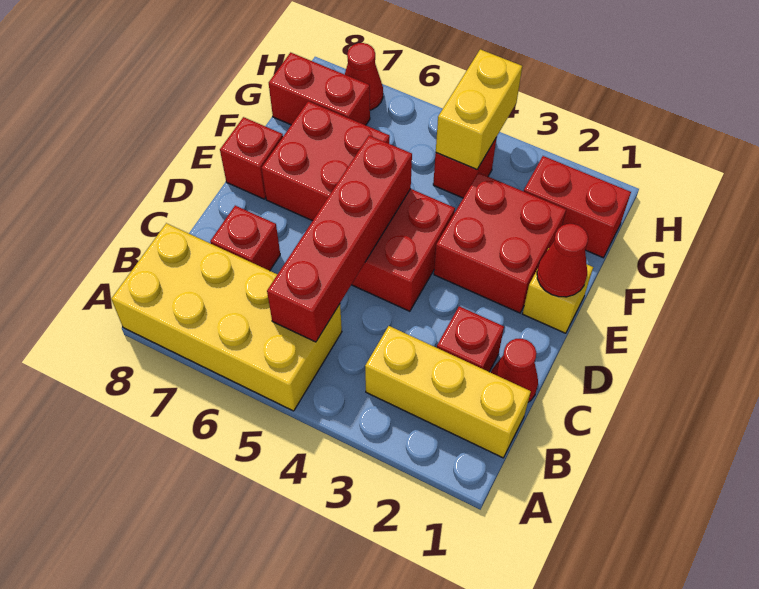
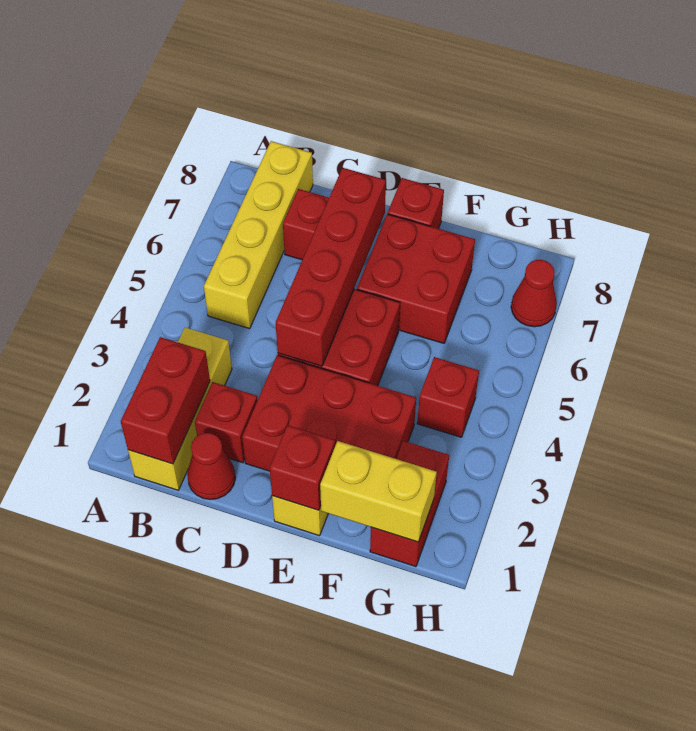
yellow brick A5:B8 level 1 -> yellow brick B5:B8 level 1
red brick B5:E5 level 2 -> red brick D4:D7 level 2
red cone E1 level 2 -> red brick E1 level 2
red brick E2:F3 level 1 -> red brick D2:F3 level 1
yellow brick G4:H4 level 2 -> yellow brick F1:G1 level 2
red brick G7:G8 level 1 -> red brick B1:B2 level 2

